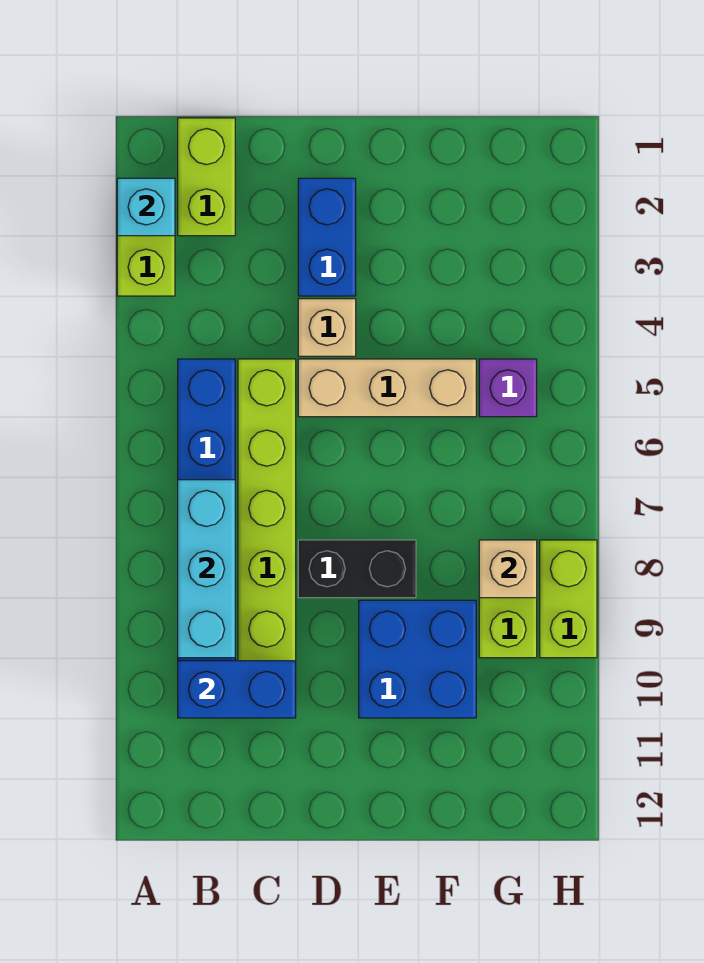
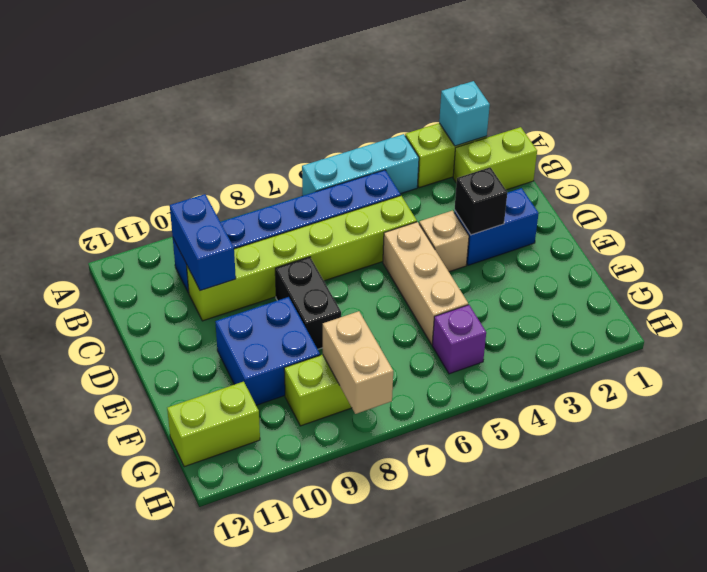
cyan brick B7:B9 level 2 -> cyan brick A4:A6 level 1
none -> black brick D3 level 2
tan brick G8 level 2 -> tan brick G8:H8 level 2
lime brick H8:H9 level 1 -> lime brick G11:G12 level 1

